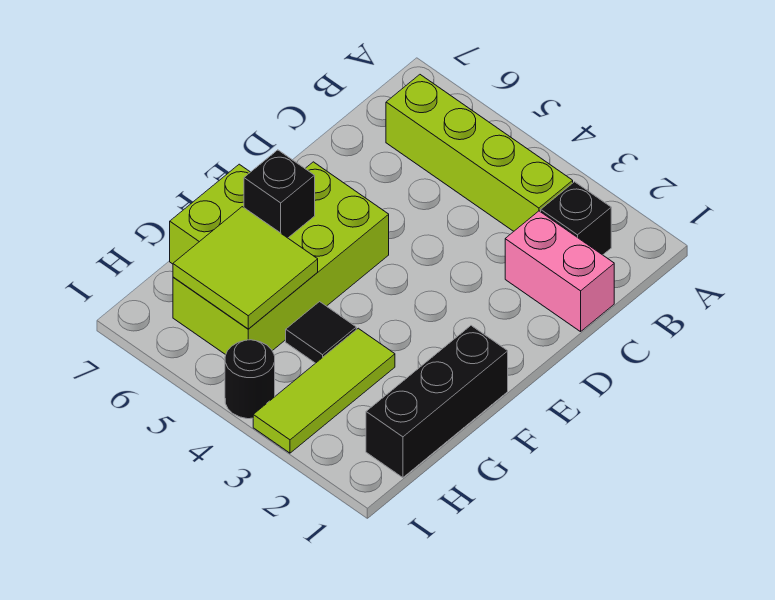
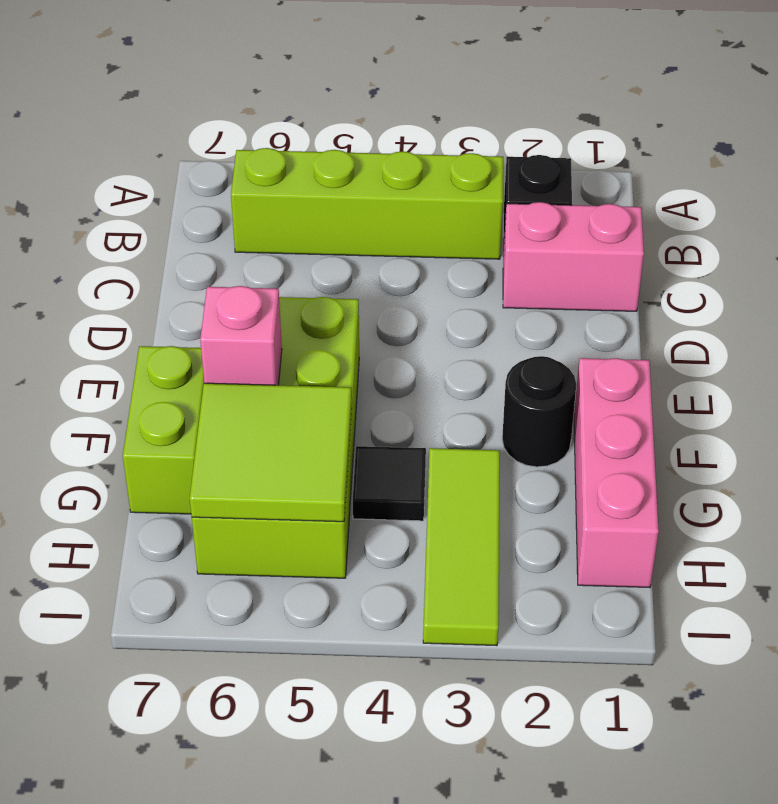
black brick F1:H1 level 1 -> pink brick F1:H1 level 1
black brick F6 level 2 -> pink brick F6 level 2
black round brick I4 level 1 -> black round brick F2 level 1

